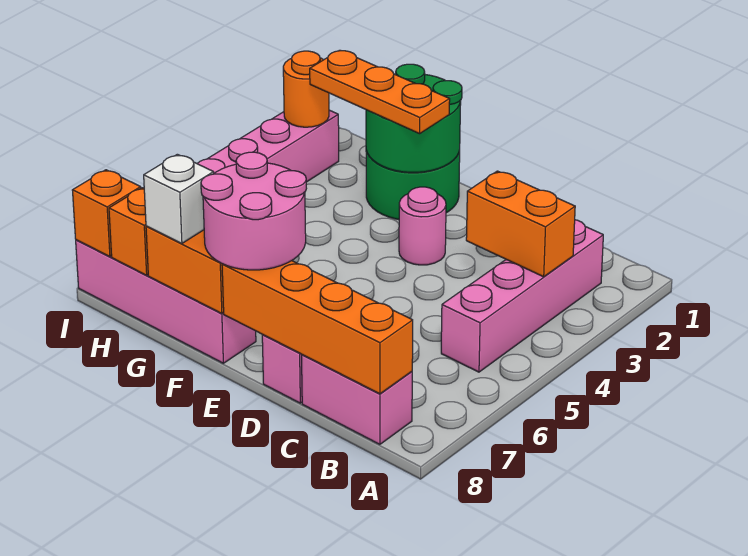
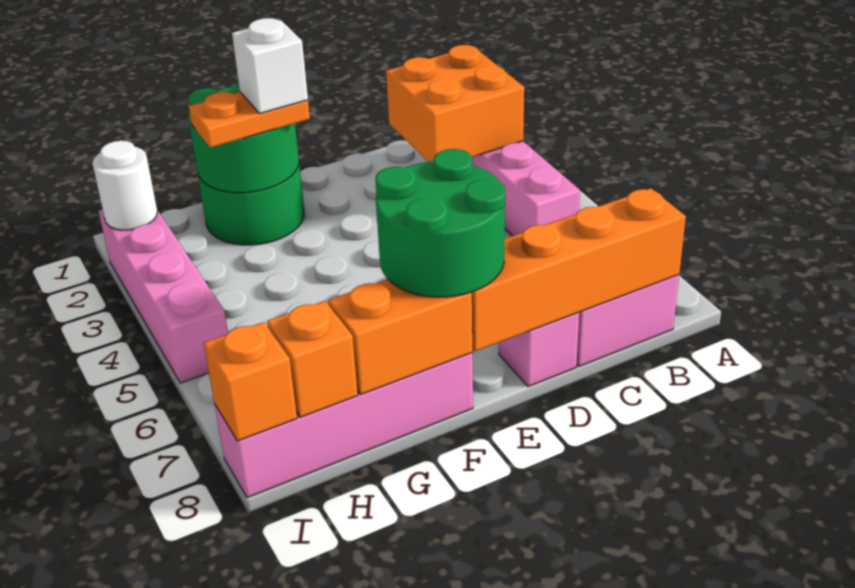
orange brick B3:C3 level 2 -> orange brick B2:C3 level 2
pink round brick E3 level 1 -> none
pink round brick E7:F8 level 3 -> green round brick E7:F8 level 3
orange plate F2:H2 level 3 -> orange plate F2:G2 level 3
white brick G8 level 3 -> white brick F2 level 4
orange round brick I2 level 2 -> white round brick I2 level 2

